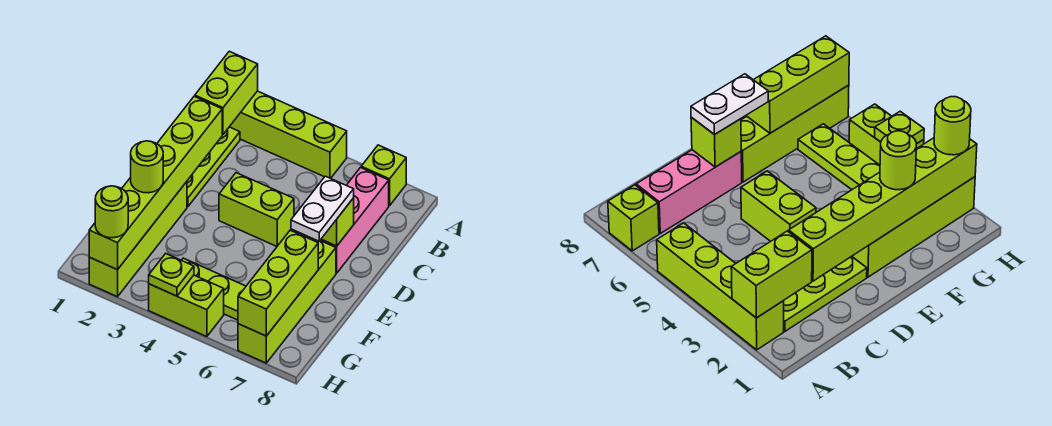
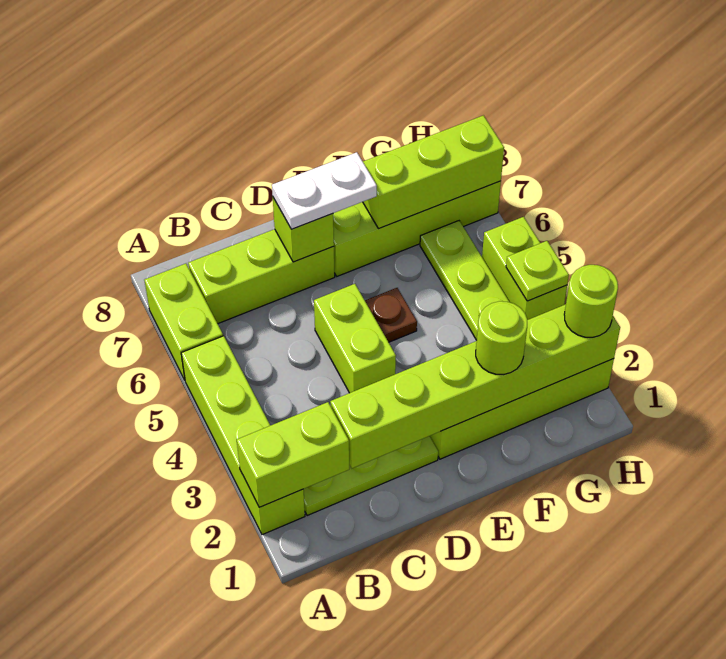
lime brick A7 level 1 -> lime brick A6:A7 level 1
pink brick B7:D7 level 1 -> lime brick B7:D7 level 1
none -> brown plate E5 level 1

